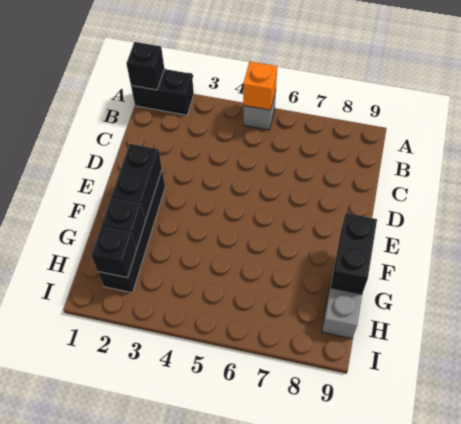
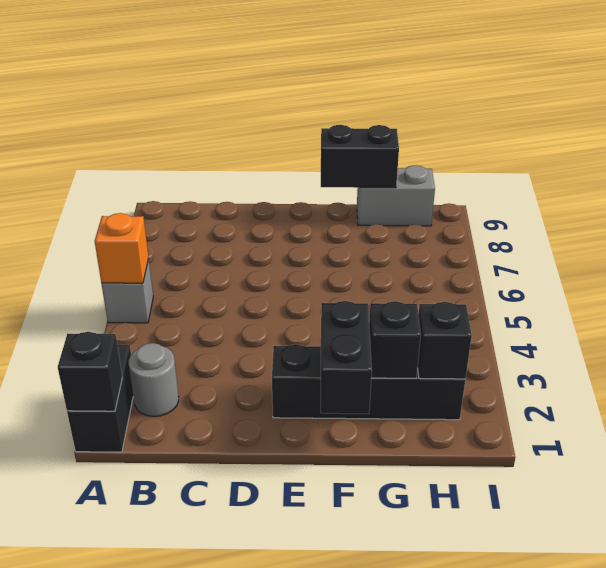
none -> grey round brick B2 level 1
black brick E2:F2 level 2 -> black brick F1:F2 level 2

